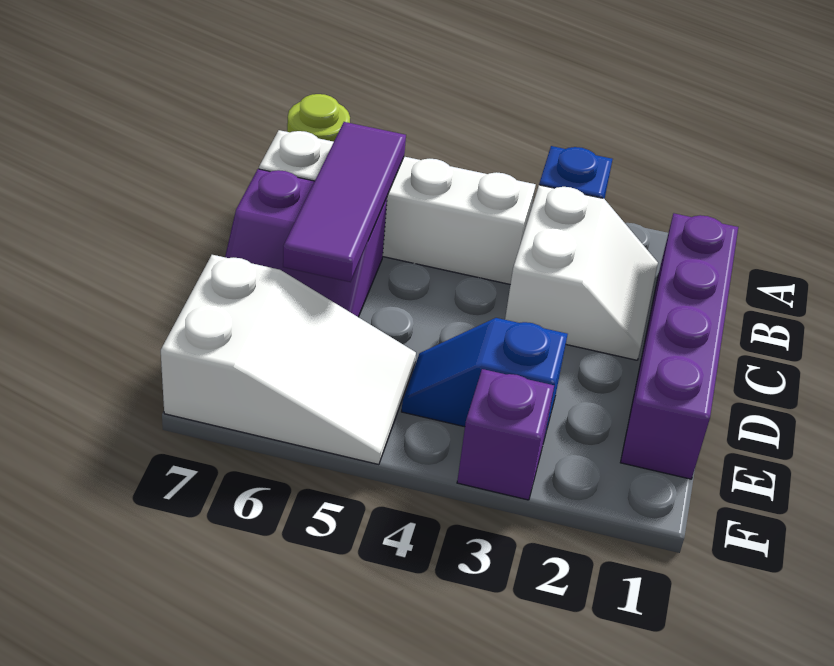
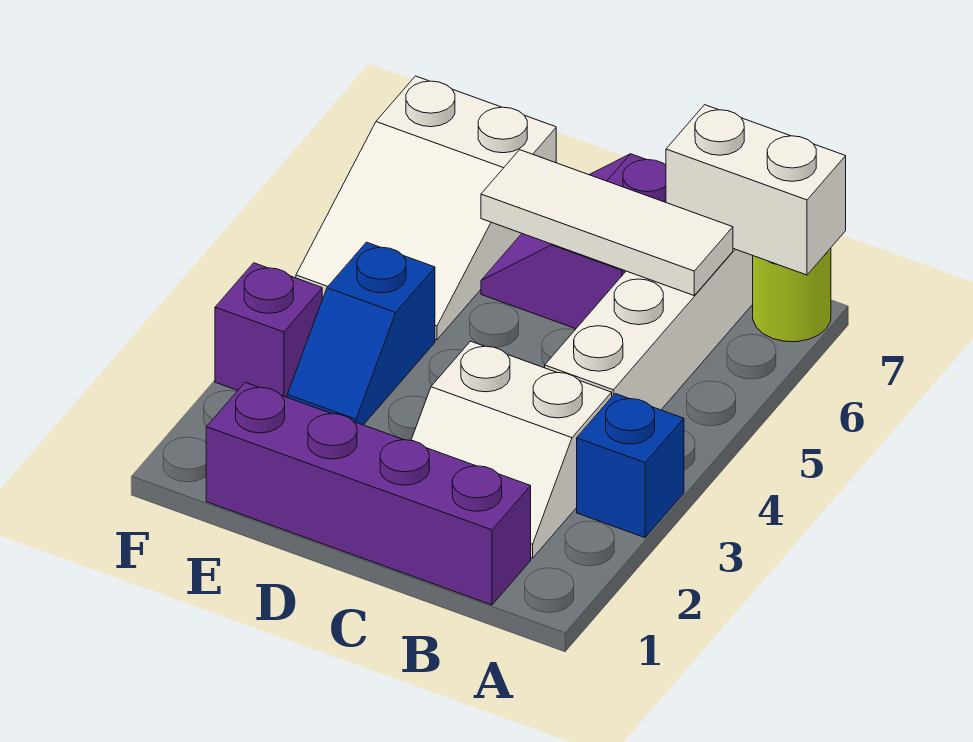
none -> white brick A7:B7 level 2
purple tile B6:D6 level 2 -> white tile B6:D6 level 2
blue slope E3:E4 level 1 top 3 -> blue slope E3:E4 level 1 top 4

